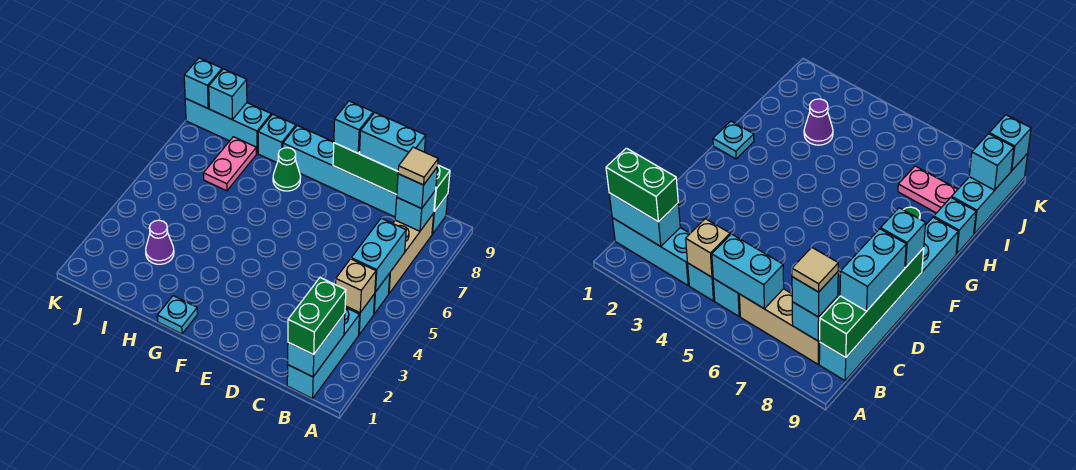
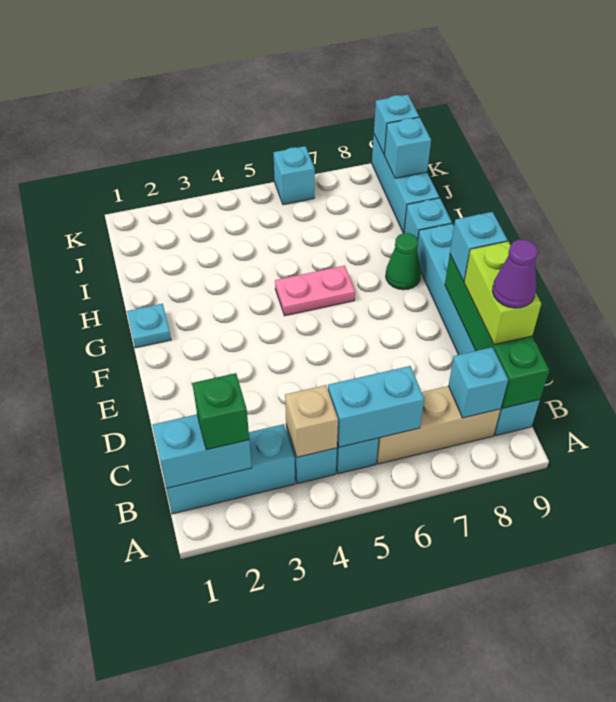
green brick B1:B2 level 3 -> green brick B2 level 3
cyan brick B8 level 3 -> cyan brick K6 level 1
tan tile B8 level 4 -> none
cyan brick C9:D9 level 3 -> lime brick C9:D9 level 3
purple cone I3 level 1 -> purple cone C9 level 4
pink plate I7:I8 level 1 -> pink plate G5:G6 level 1

